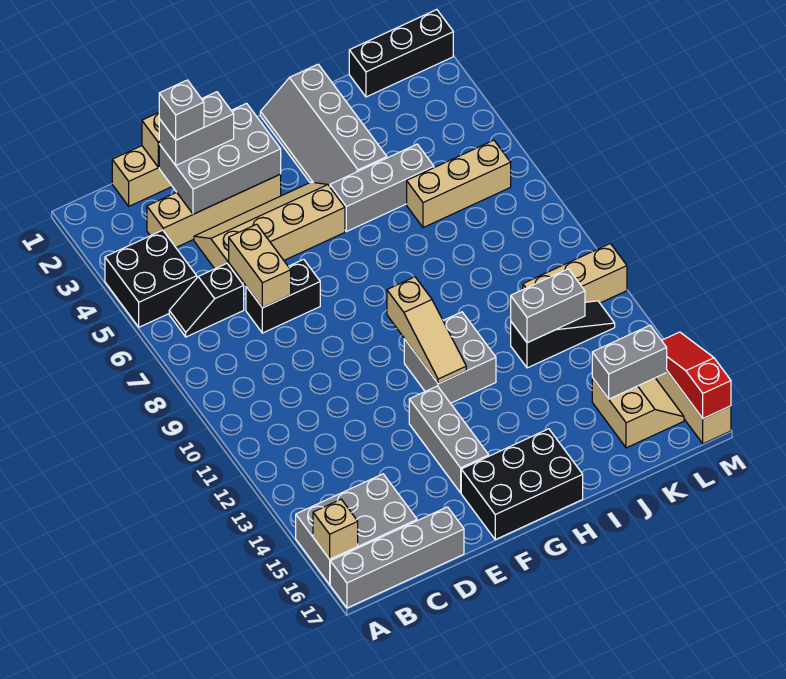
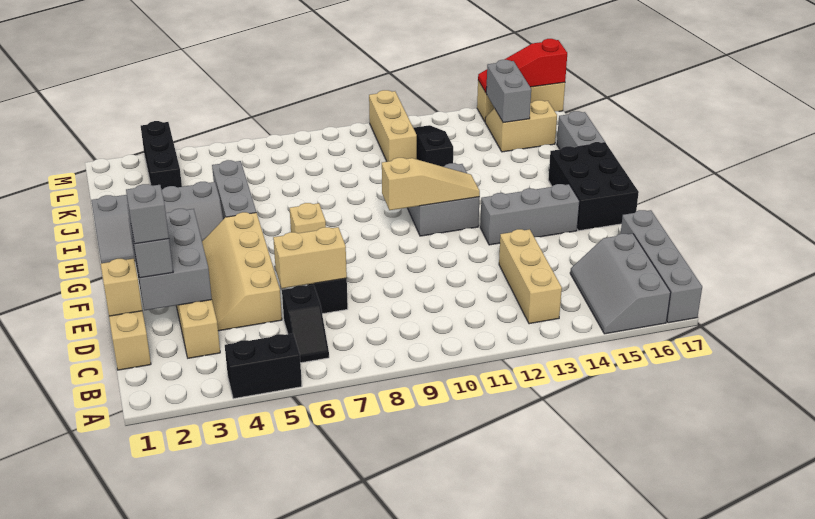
black brick A4:B5 level 1 -> black brick A4:A5 level 1
grey brick A15:C16 level 1 -> grey slope A15:C16 level 1 top 16
tan brick A16 level 2 -> tan brick G7 level 1
tan brick J6:L6 level 1 -> tan brick B13:D13 level 1
grey brick J12:K12 level 2 -> grey brick I17:J17 level 1
black brick K1:M1 level 1 -> black brick K3:M3 level 1

